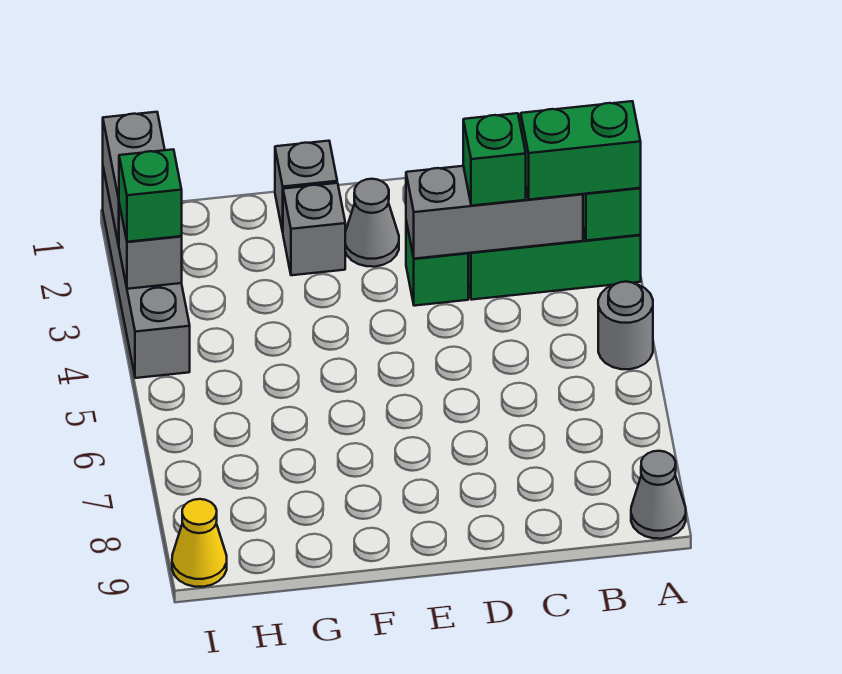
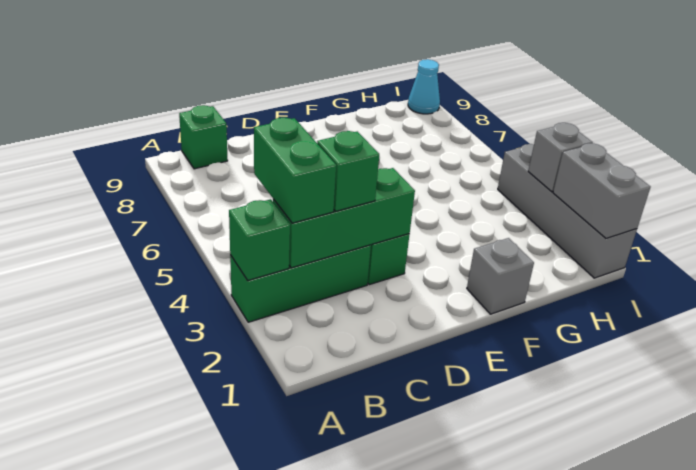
green brick A3:B3 level 3 -> green brick B3:B4 level 3
grey round brick A5 level 1 -> none
grey cone A9 level 1 -> none
grey brick B3:D3 level 2 -> green brick B3:D3 level 2
grey cone E2 level 1 -> none
grey brick F2 level 1 -> none
green brick I3 level 3 -> green brick B9 level 1
yellow cone I9 level 1 -> cyan cone I9 level 1

